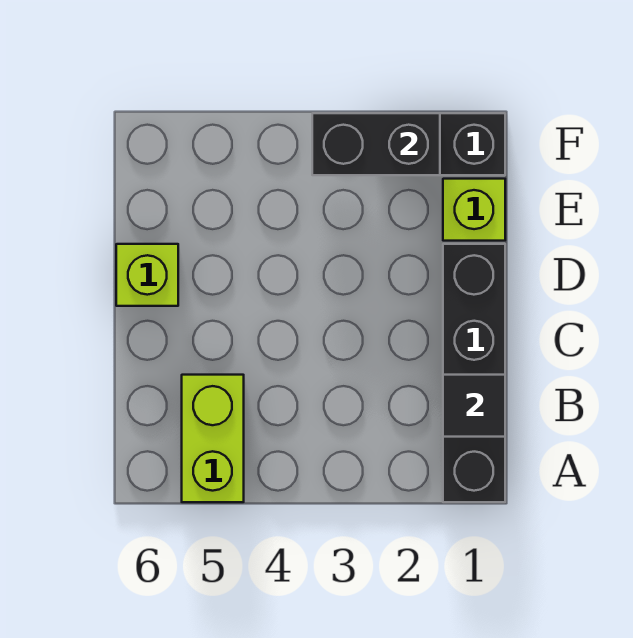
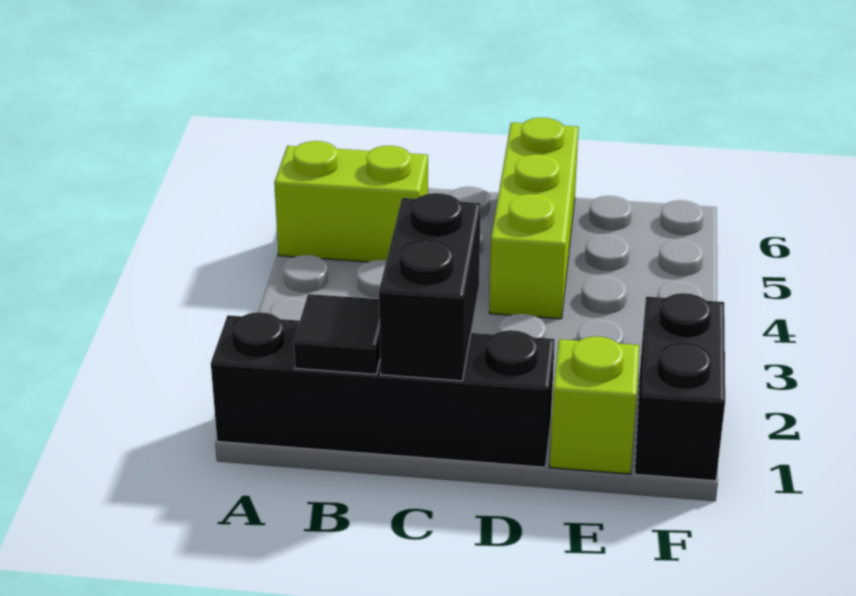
lime brick D6 level 1 -> lime brick D4:D6 level 1
black brick F2:F3 level 2 -> black brick C1:C2 level 2

